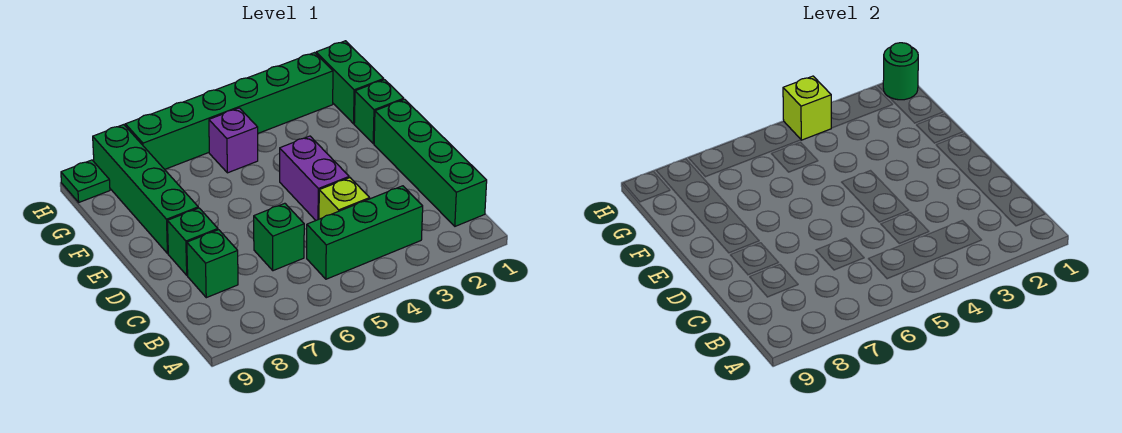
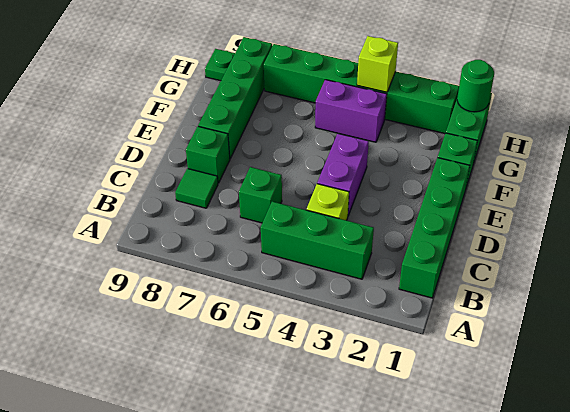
green brick C8 level 1 -> green tile C8 level 1
purple brick G5 level 1 -> purple brick G4:G5 level 1

